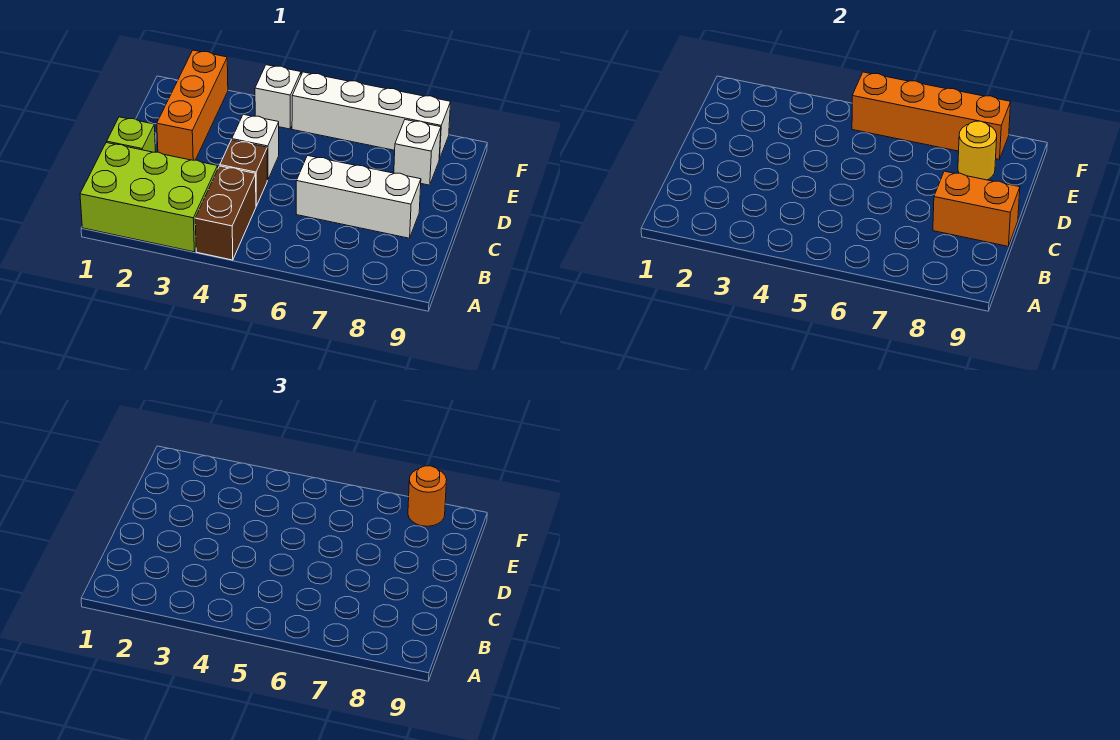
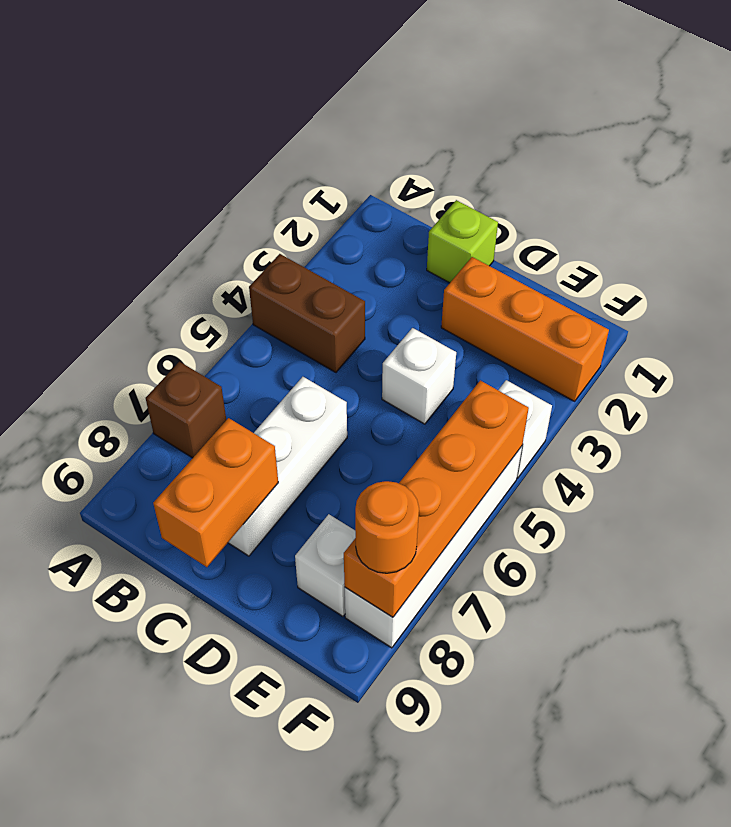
lime brick A1:B3 level 1 -> none
brown brick C4 level 1 -> brown brick A7 level 1
yellow round brick E8 level 2 -> none

